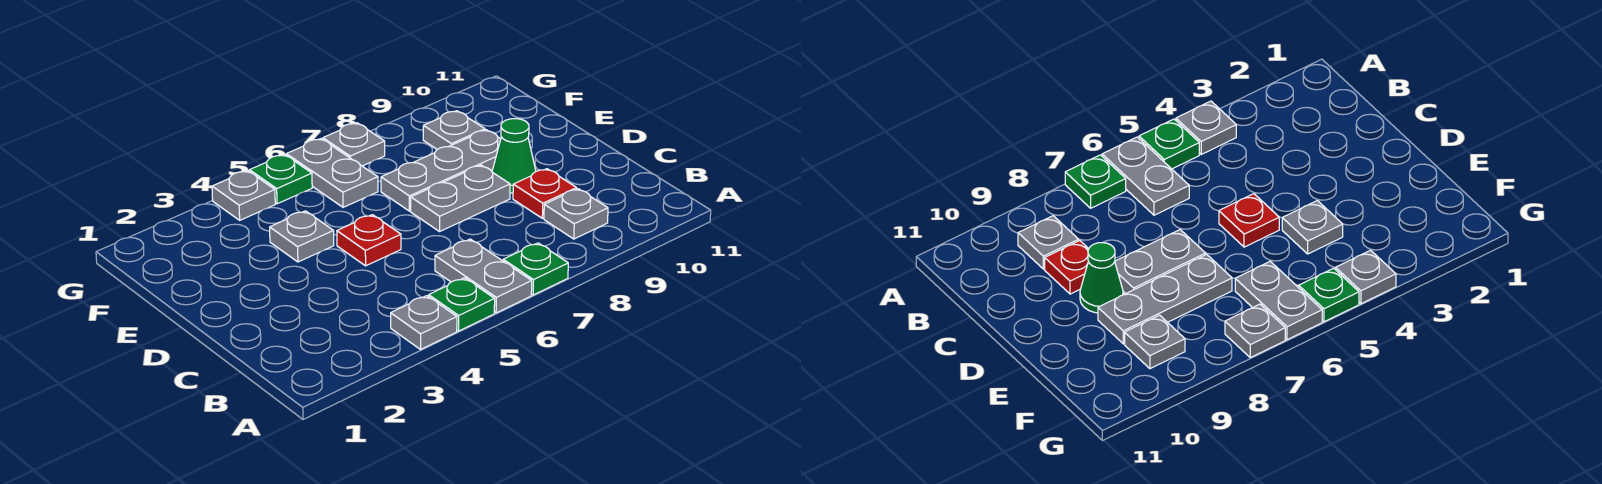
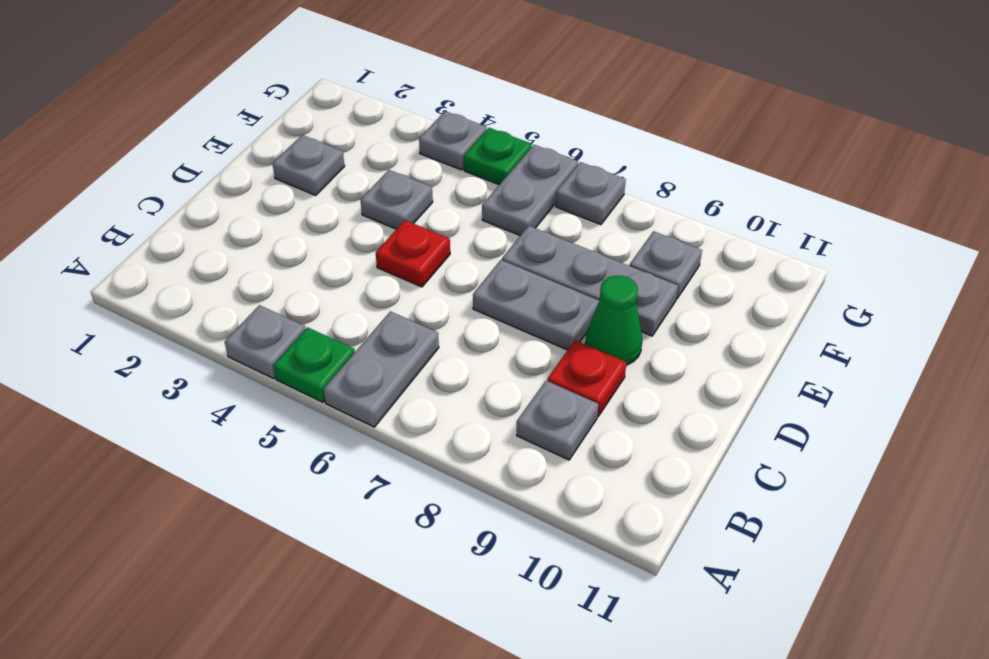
green plate A7 level 1 -> none
none -> grey plate E2 level 1

